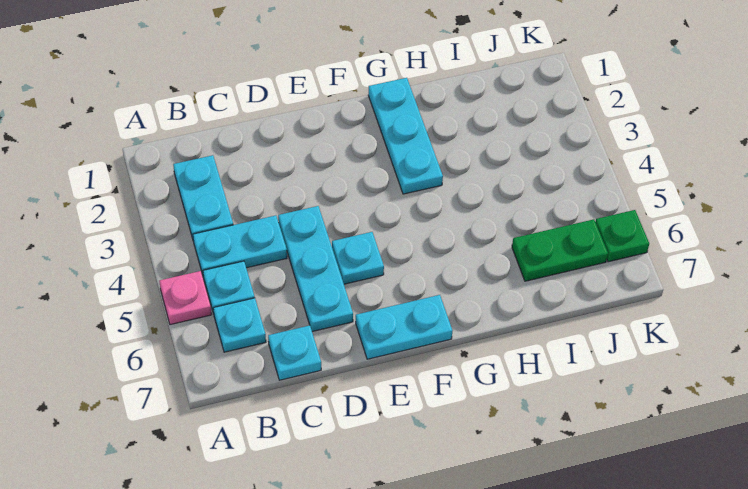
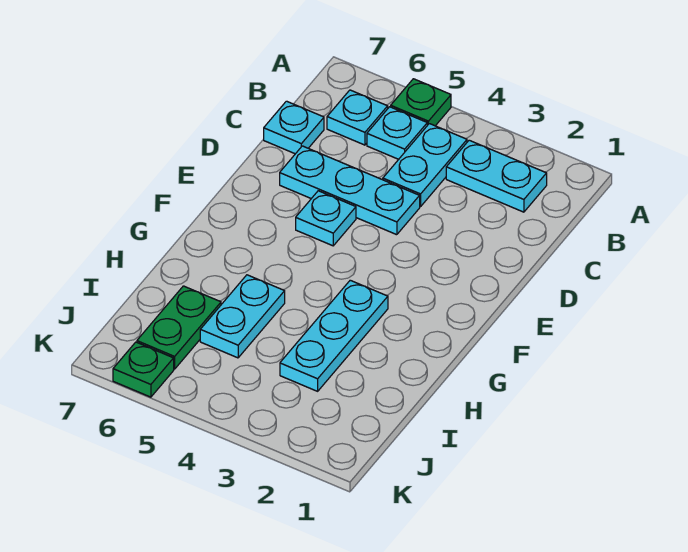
pink plate A5 level 1 -> green plate A5 level 1
cyan plate E7:F7 level 1 -> cyan plate H5:I5 level 1
cyan plate G1:G3 level 1 -> cyan plate G3:I3 level 1

